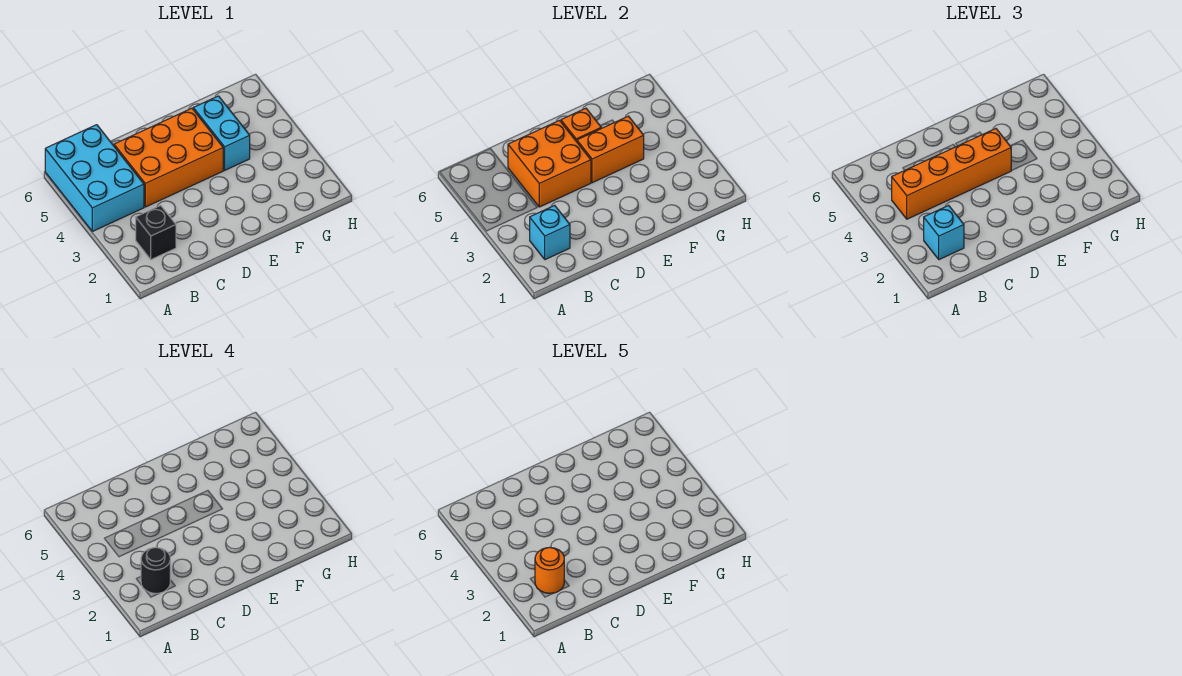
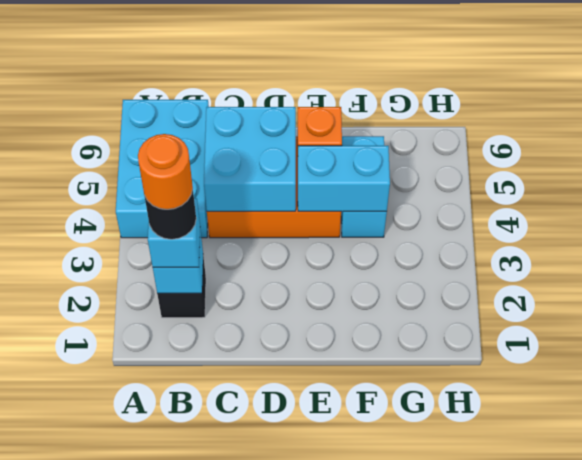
orange brick B4:E4 level 3 -> none
orange brick C4:D5 level 2 -> cyan brick C4:D5 level 2
orange brick E4:F4 level 2 -> cyan brick E4:F4 level 2

